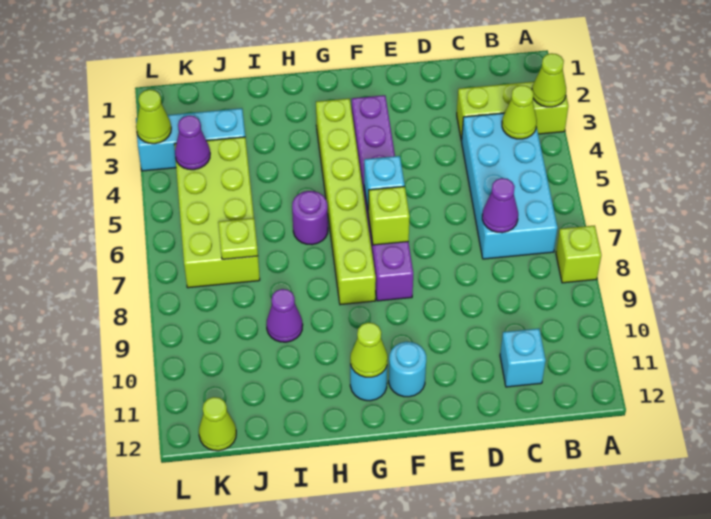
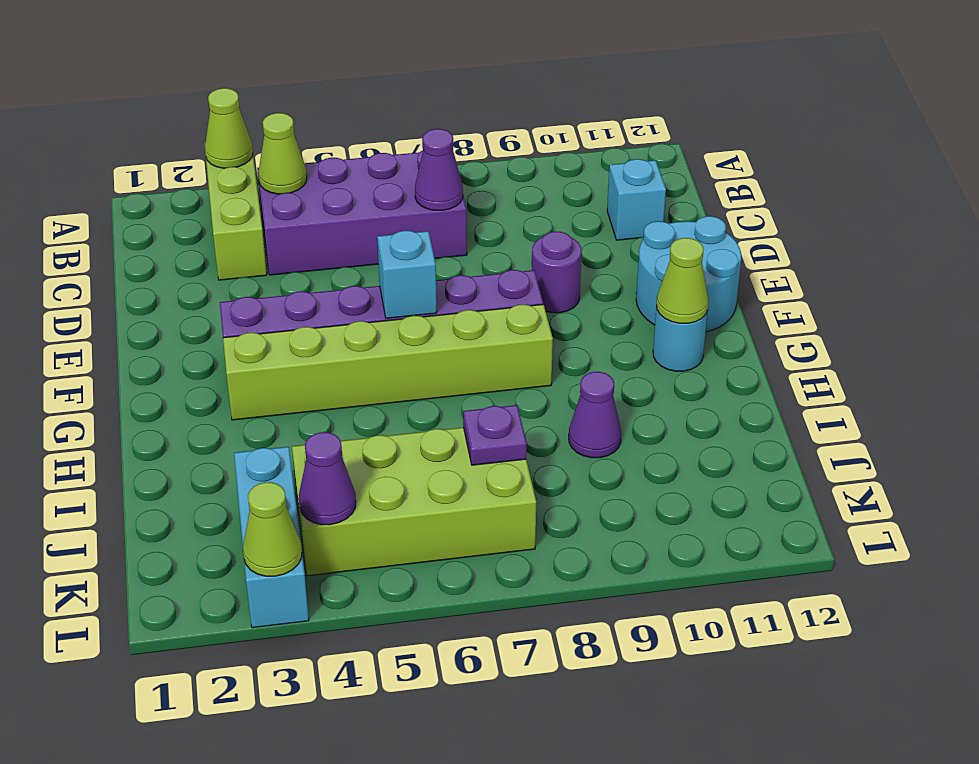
lime brick A8 level 1 -> none
cyan brick B4:C7 level 1 -> purple brick B4:C7 level 1
lime brick F7 level 2 -> none
cyan round brick F11 level 1 -> cyan round brick E11:F12 level 1
purple round brick H6 level 1 -> purple round brick E9 level 1
lime plate J7 level 2 -> purple plate J7 level 2
lime cone K12 level 1 -> none

